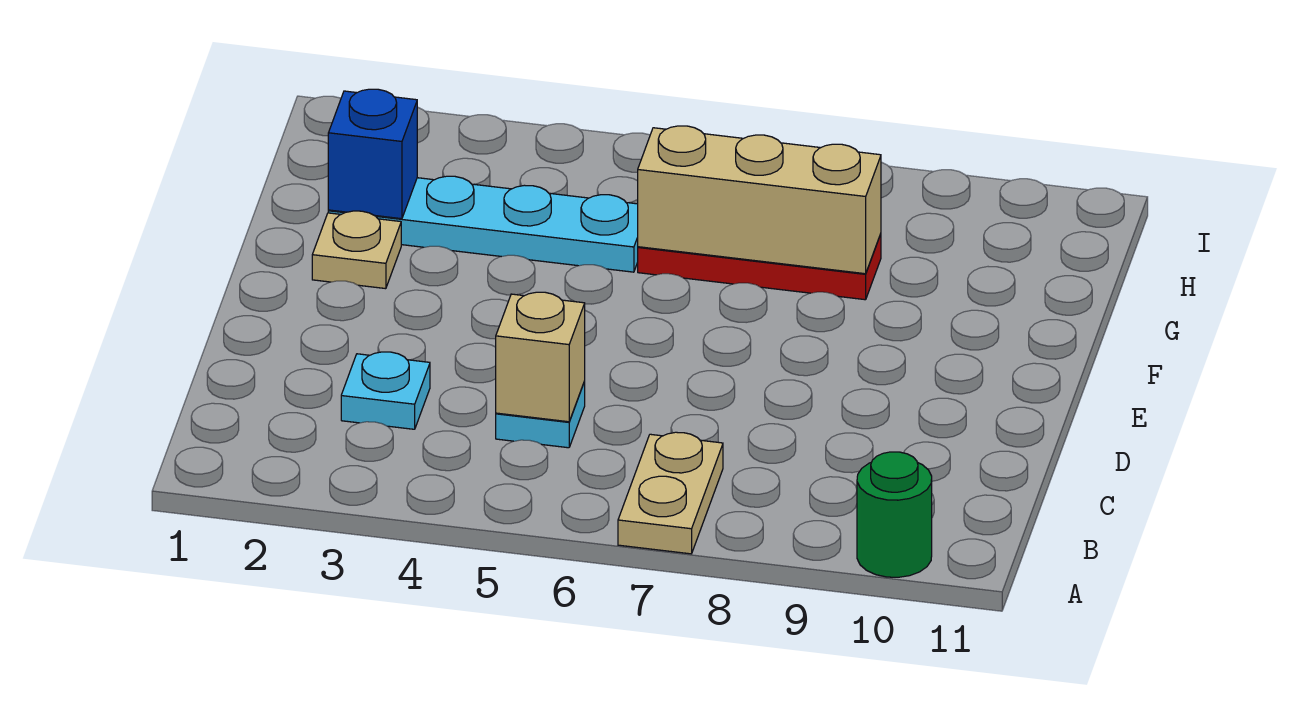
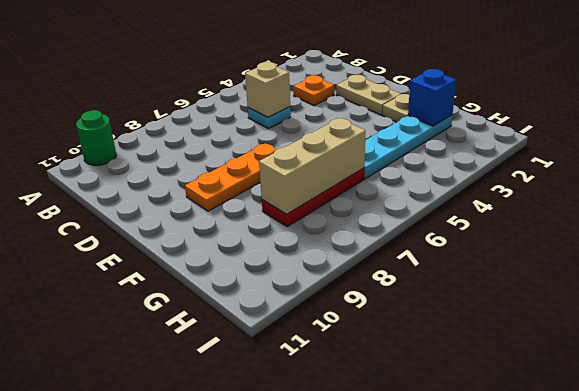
tan plate A7:B7 level 1 -> tan plate D2:E2 level 1
cyan plate C3 level 1 -> orange plate C3 level 1
none -> orange plate E7:E9 level 1

